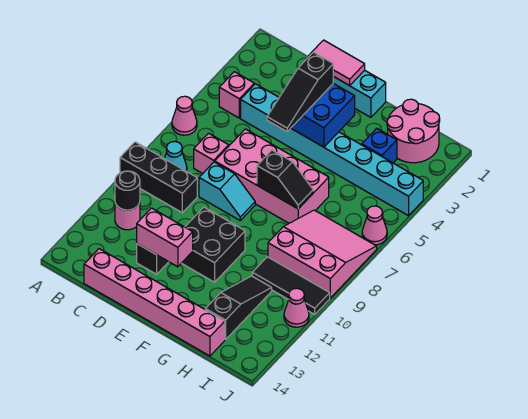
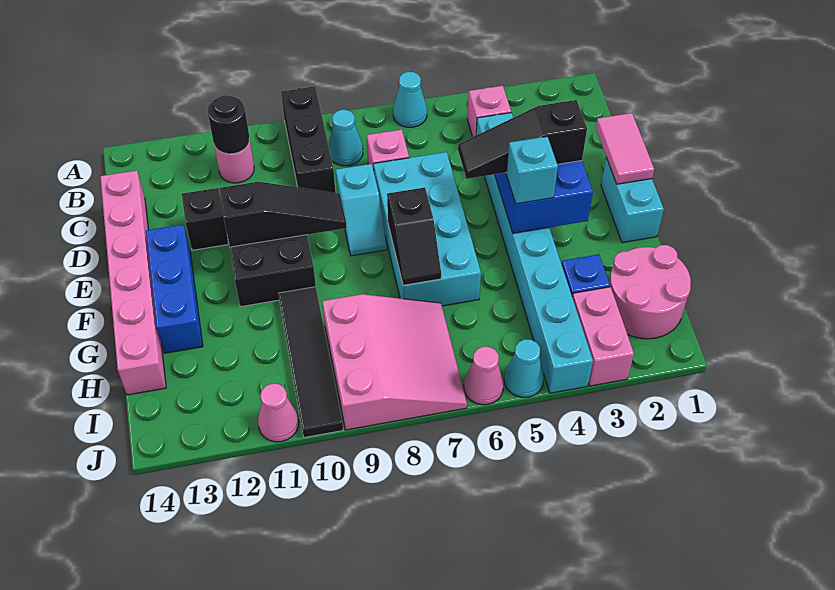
pink cone A6 level 1 -> cyan cone A6 level 1
pink brick D6:G7 level 1 -> cyan brick D6:G7 level 1
pink brick D12:E12 level 2 -> pink brick I3:J3 level 1
none -> blue brick E13:G13 level 1
none -> cyan brick F4 level 3
black tile H10:J10 level 1 -> black tile G10:J10 level 1
black slope H11:H13 level 1 top 13 -> black slope E9:E11 level 2 top 11
none -> cyan cone J5 level 1

